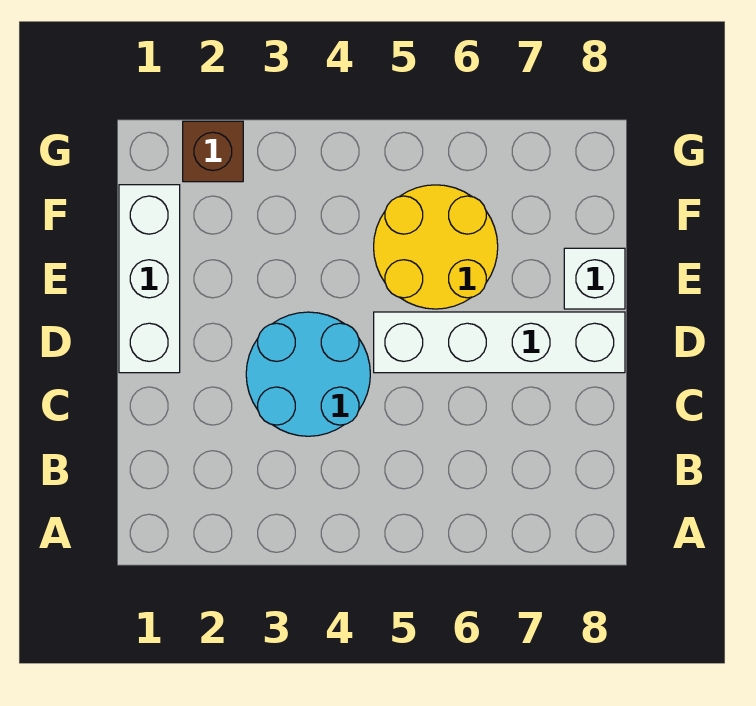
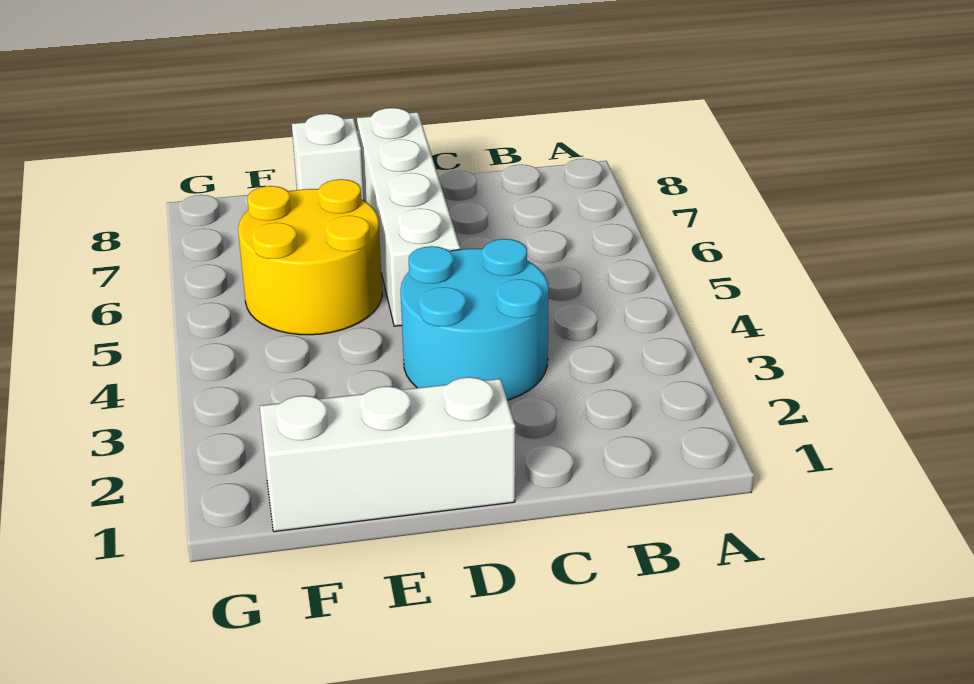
brown brick G2 level 1 -> none

